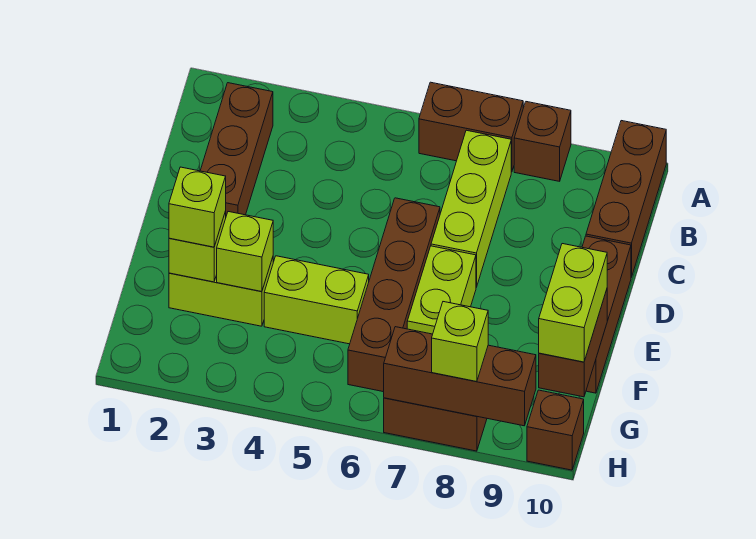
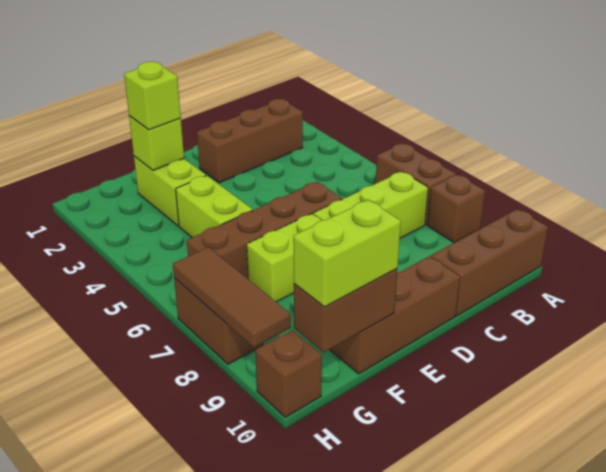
lime brick F3 level 2 -> none
brown brick H7:H9 level 2 -> brown tile H7:H9 level 2
lime brick H8 level 3 -> none

